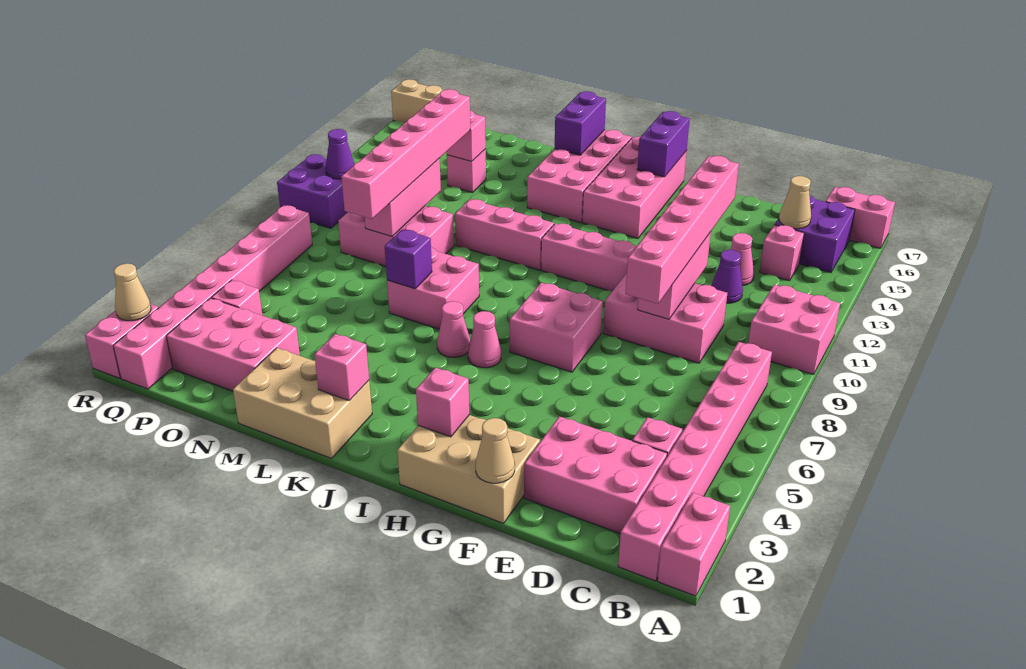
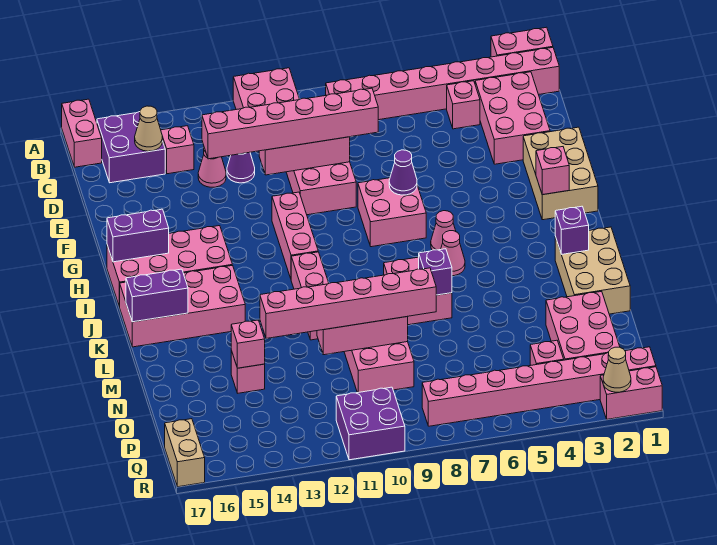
tan cone F1 level 2 -> none
pink brick K2 level 2 -> purple brick K2 level 2
purple cone Q11 level 2 -> purple cone G7 level 2

